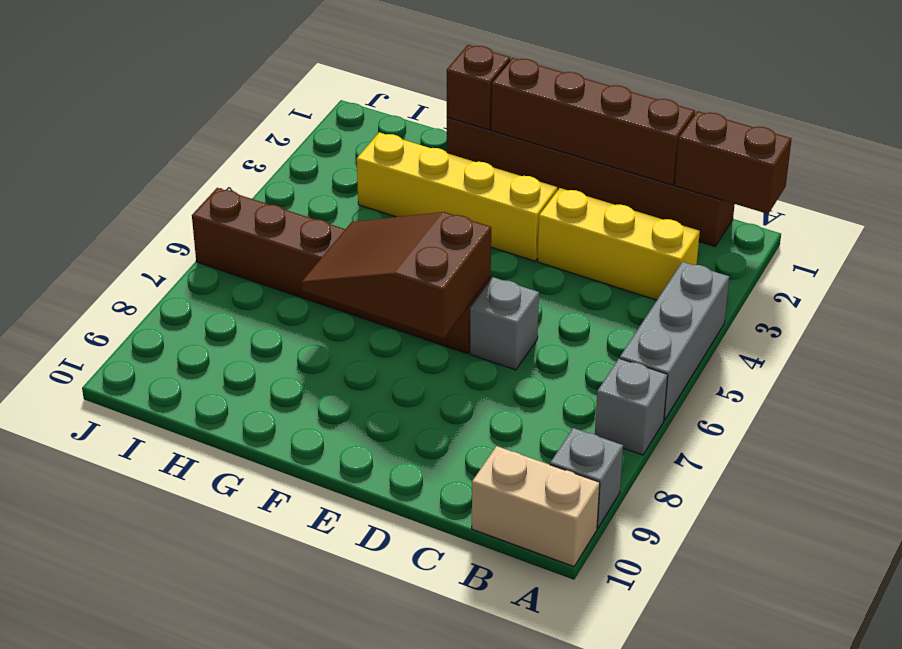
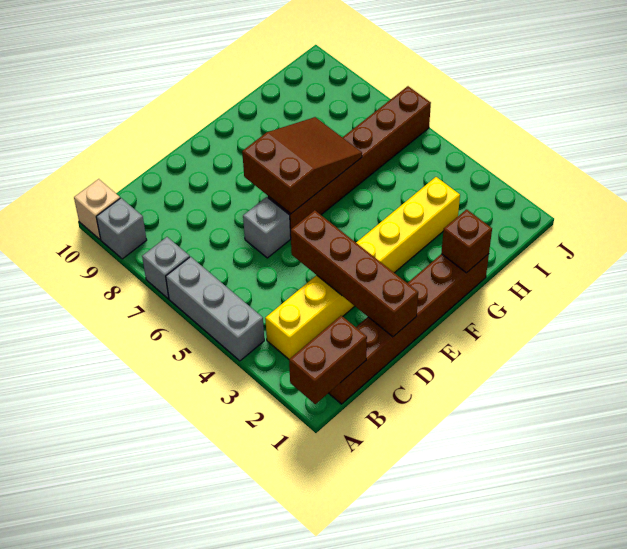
tan brick A10:B10 level 1 -> tan brick A10 level 1
brown brick C1:F1 level 2 -> brown brick D1:D4 level 2

